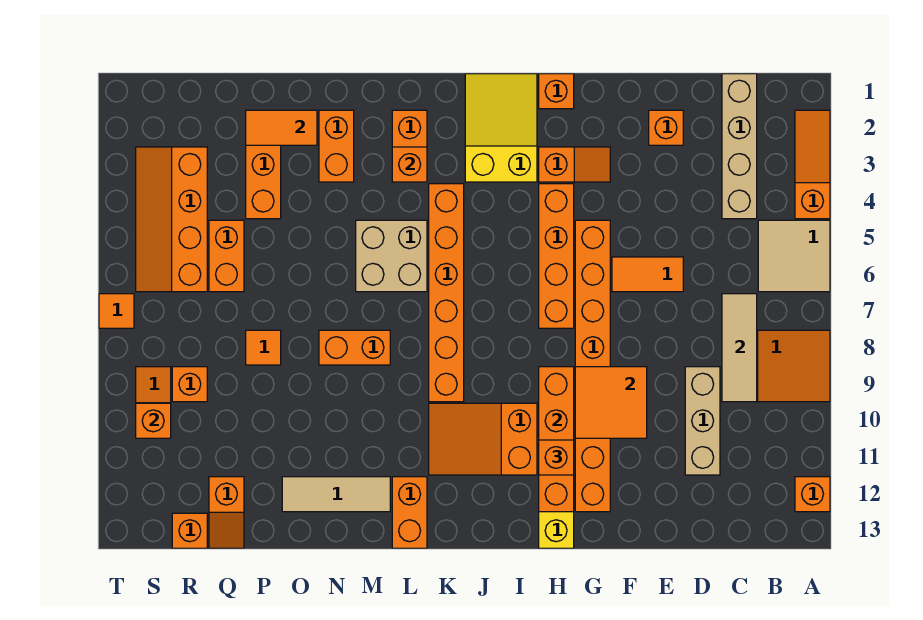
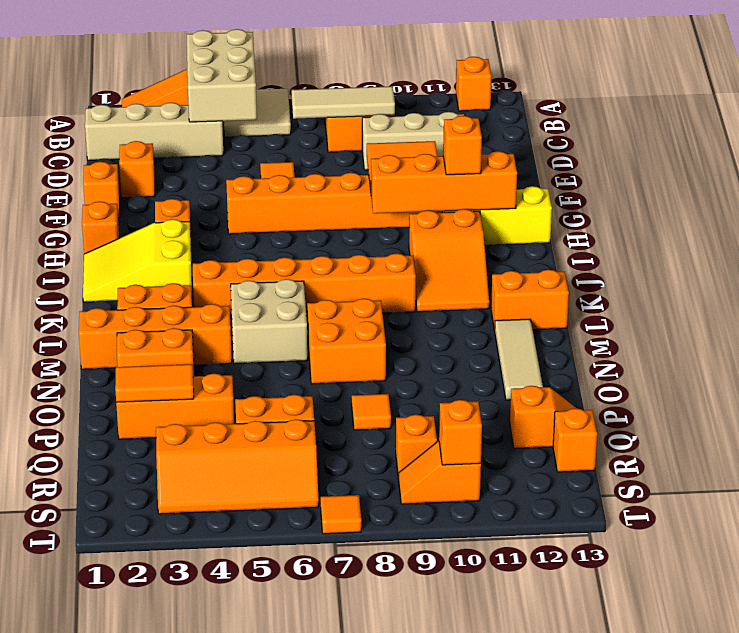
none -> tan brick A4:C5 level 2
orange brick H4:H7 level 1 -> orange brick M1:M4 level 1
orange brick L3 level 2 -> orange brick F1 level 1
orange brick M8:N8 level 1 -> orange brick M7:N8 level 1
orange tile O2:P2 level 2 -> orange tile P2:P3 level 2

